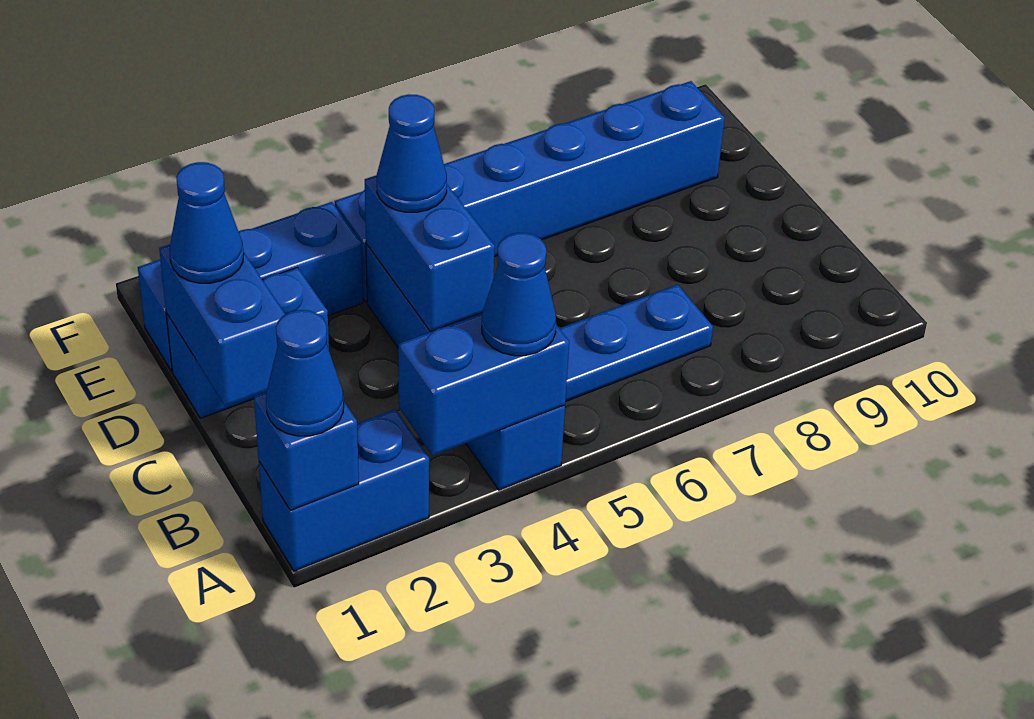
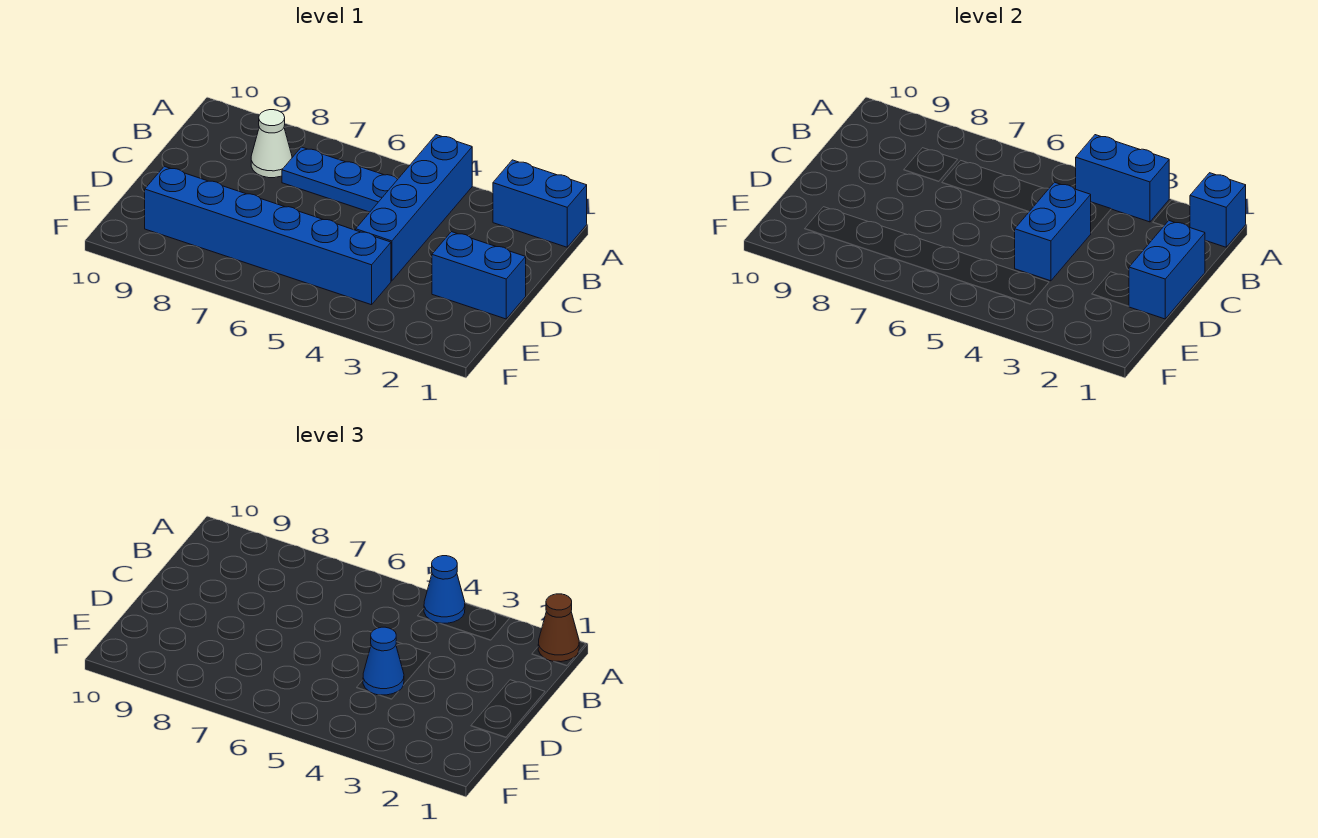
blue cone A1 level 3 -> brown cone A1 level 3
none -> white cone B8 level 1
blue cone D1 level 3 -> none
blue brick E1:E3 level 1 -> none

